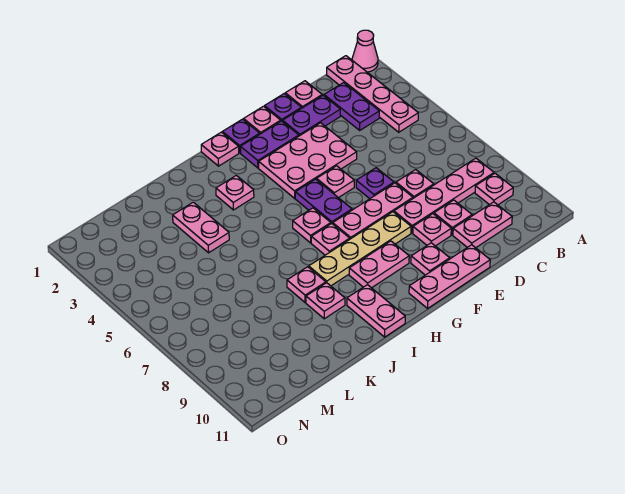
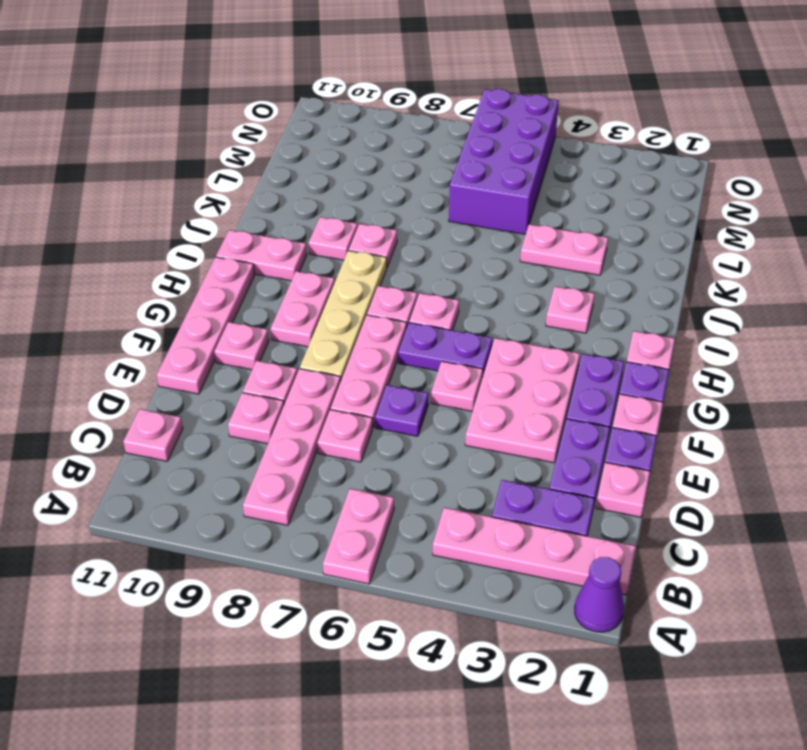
pink cone A1 level 1 -> purple cone A1 level 1
pink plate B9 level 1 -> pink plate C11 level 1
pink plate C10:D10 level 1 -> pink plate A6:B6 level 1
pink plate E11:G11 level 1 -> pink plate E11:H11 level 1
none -> purple brick L5:O6 level 1

